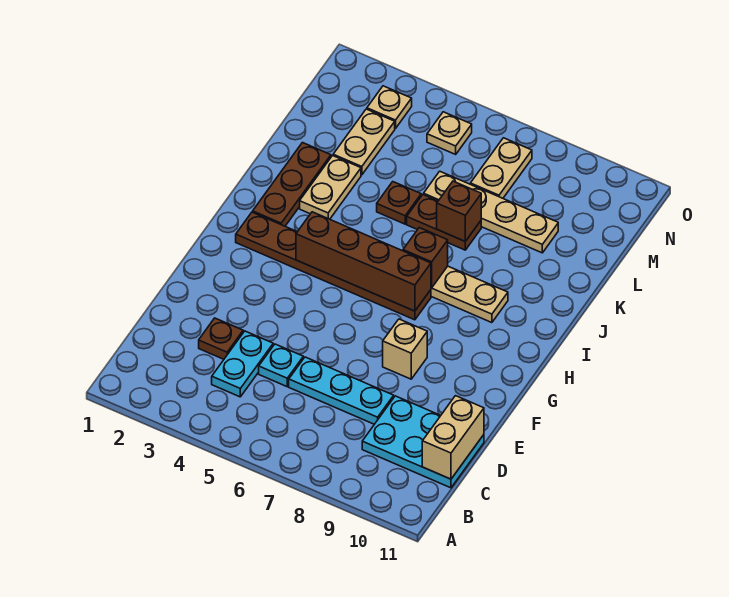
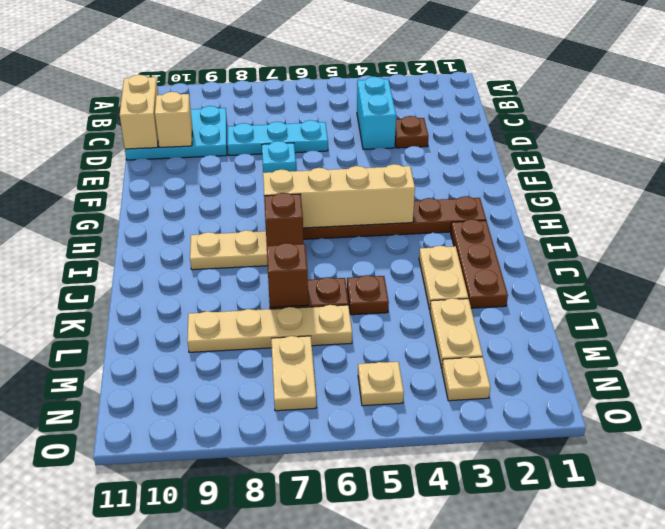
cyan plate C4:D4 level 1 -> cyan brick C4:D4 level 1
cyan plate D5 level 1 -> cyan plate E7 level 1
tan brick F8 level 1 -> tan brick D10 level 2
brown brick H4:H7 level 2 -> tan brick H4:H7 level 2

